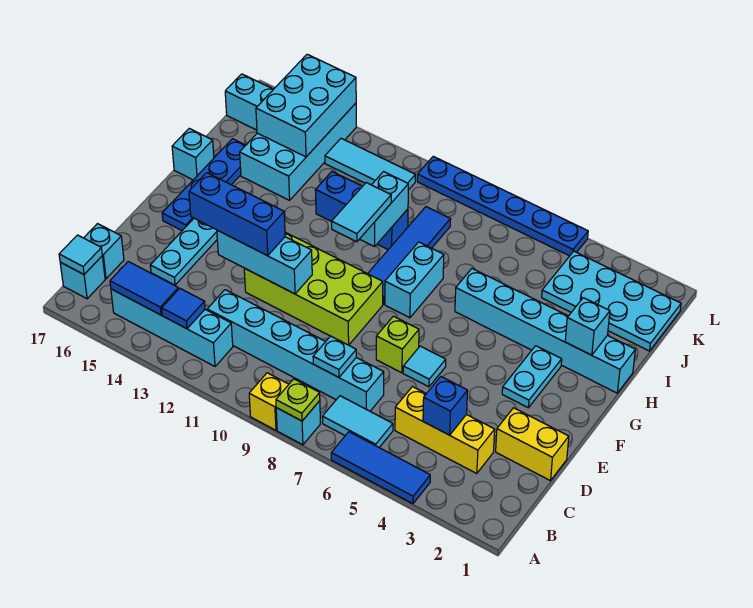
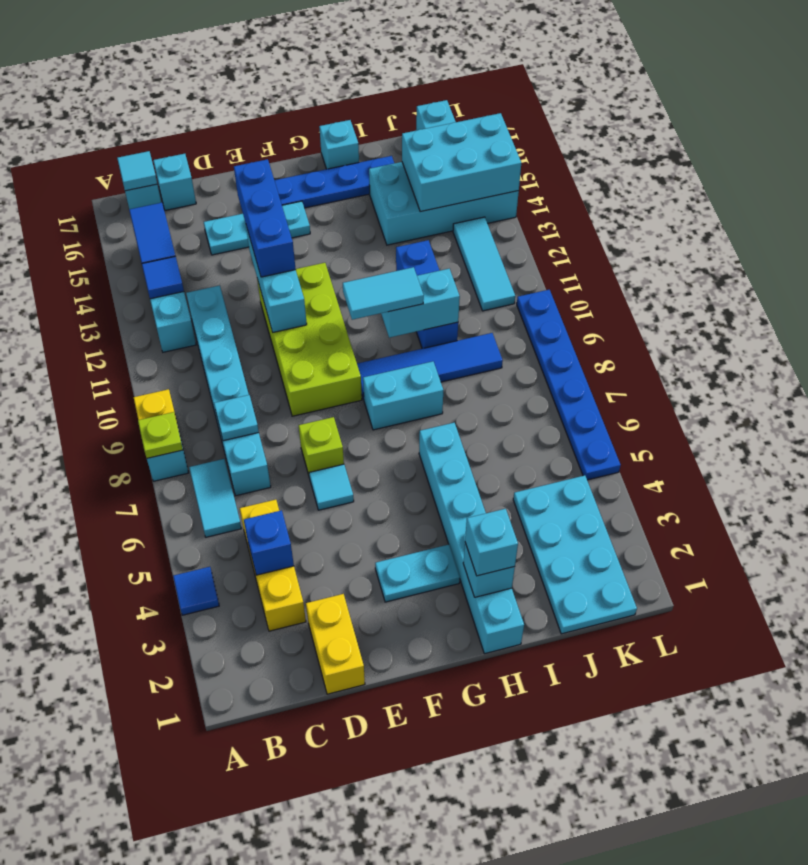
blue tile A4:A6 level 1 -> blue tile A4 level 1
none -> cyan brick H2 level 3

